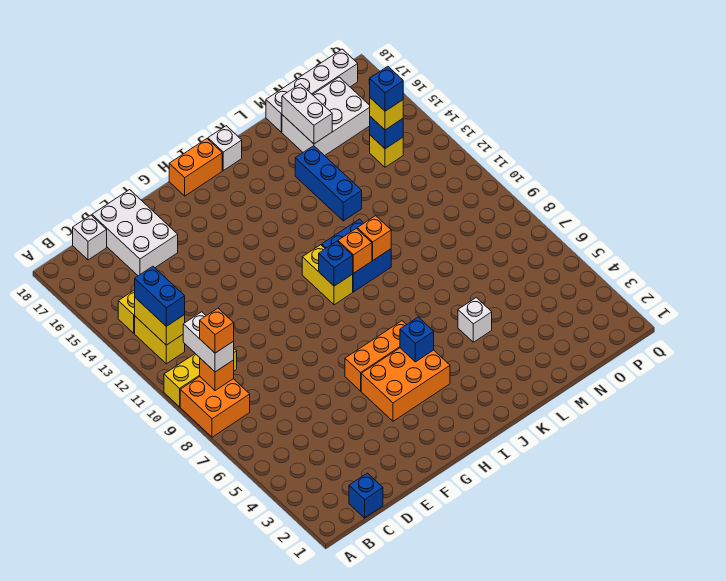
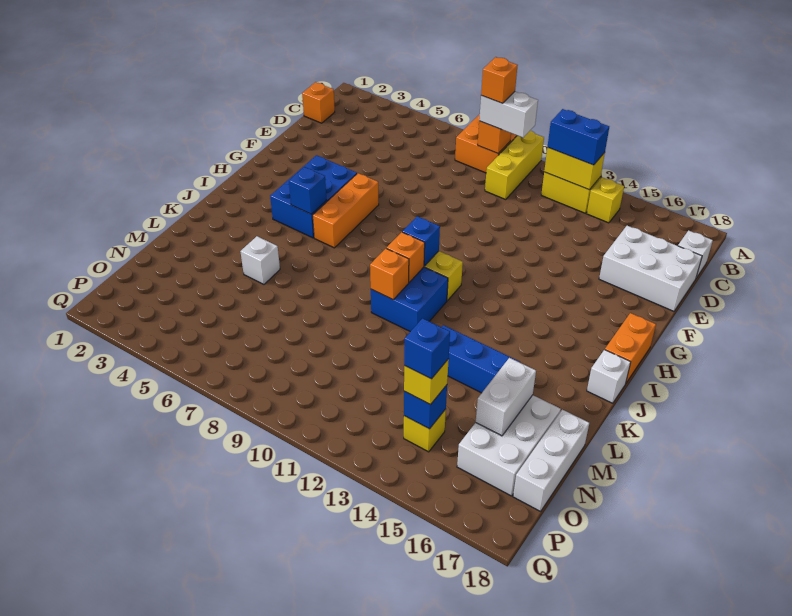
blue brick C1 level 1 -> orange brick C1 level 1
orange brick G4:I5 level 1 -> blue brick G4:I5 level 1
white brick M16:M17 level 2 -> white brick M16:N16 level 2
white brick M18:P18 level 1 -> white brick M18:O18 level 1

